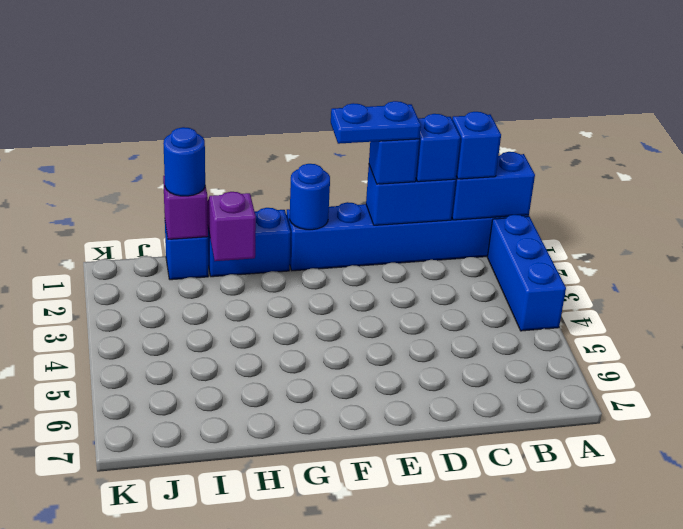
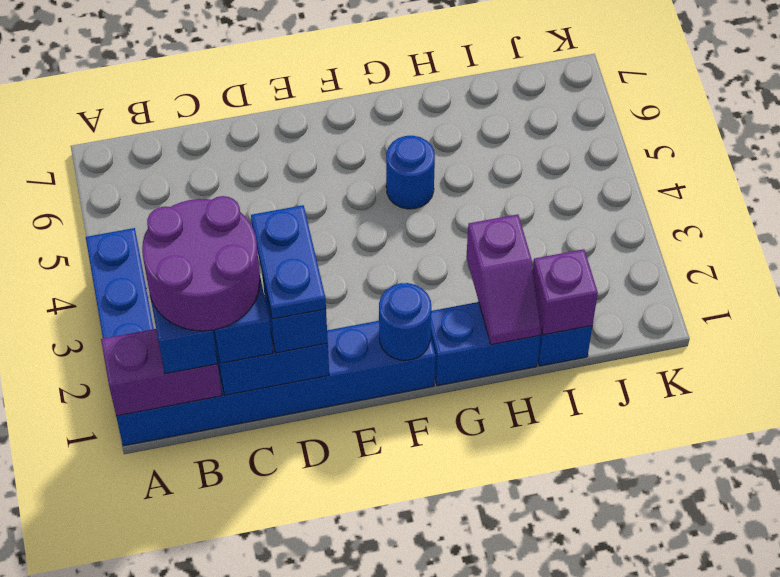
blue brick A1:B1 level 2 -> purple brick A1:B1 level 2
none -> purple round brick B1:C2 level 4
blue plate D1:E1 level 4 -> blue plate D1:D2 level 4
blue round brick I1 level 3 -> blue round brick G5 level 1

